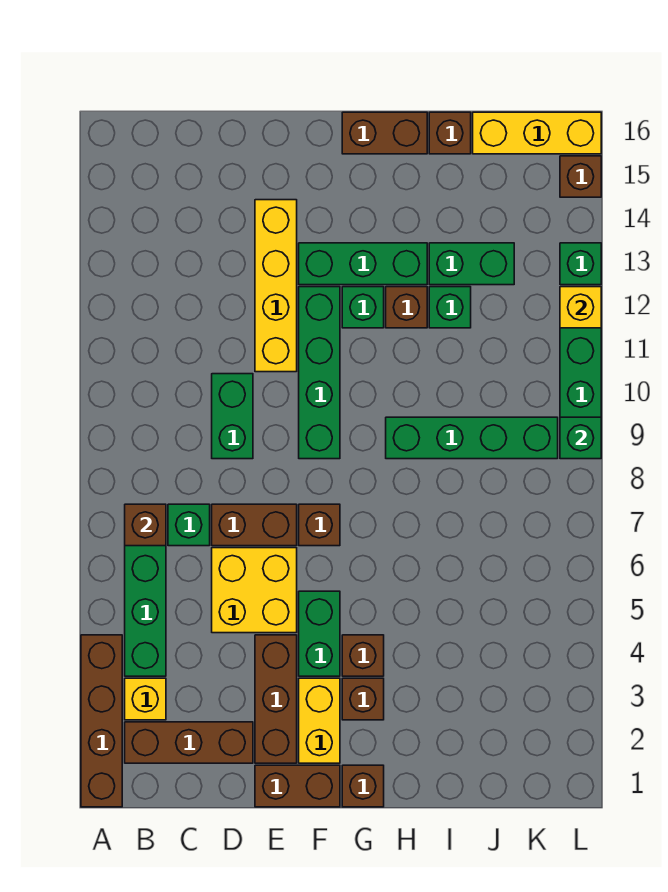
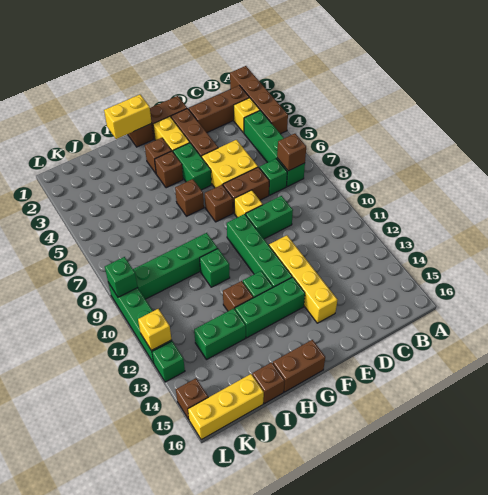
green brick D9:D10 level 1 -> green brick D9:E9 level 1
none -> yellow brick E8 level 1
none -> yellow brick G1:H1 level 2
none -> brown brick G6 level 1
green brick I12 level 1 -> green brick H10 level 1

